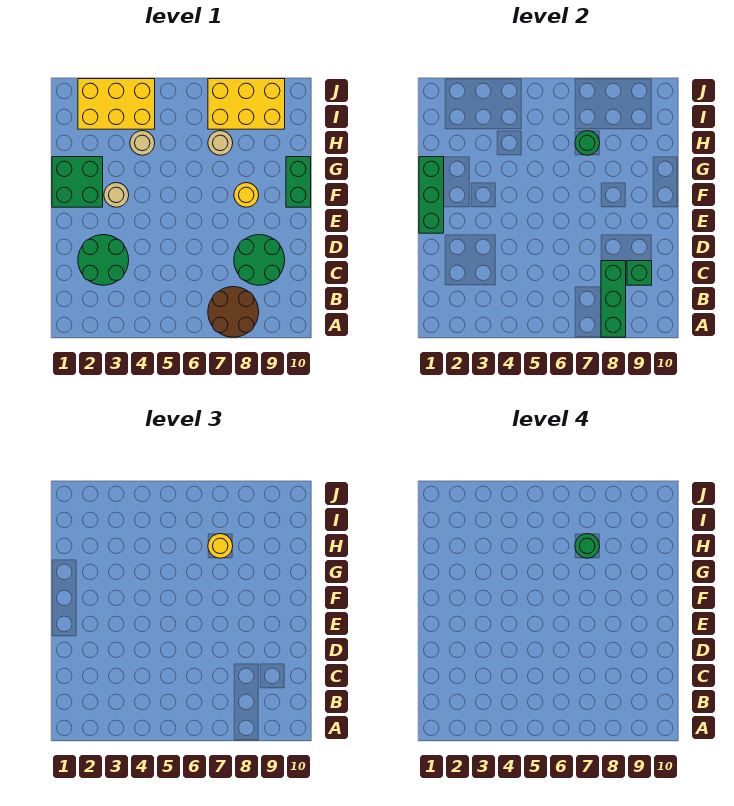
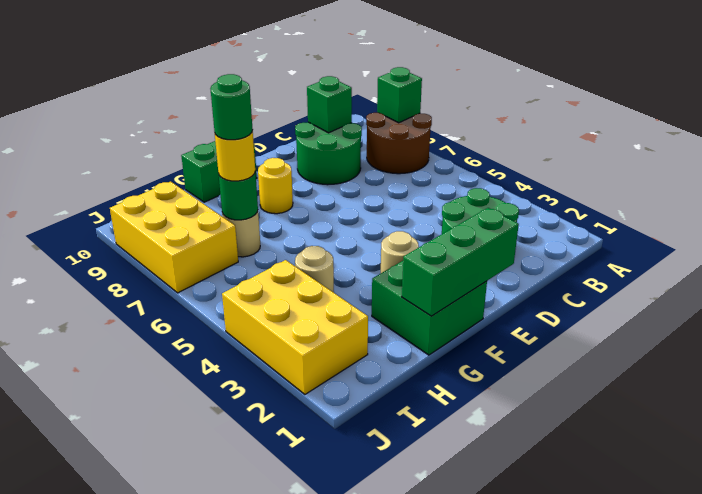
green brick A8:C8 level 2 -> green brick A8 level 2

